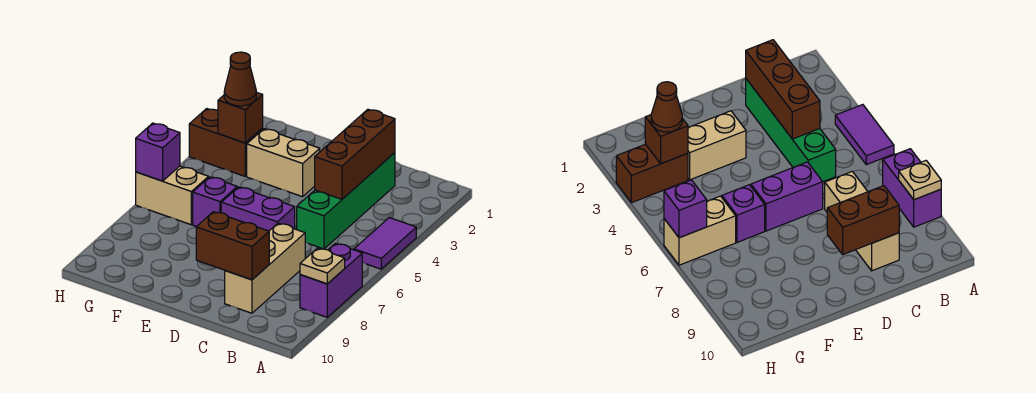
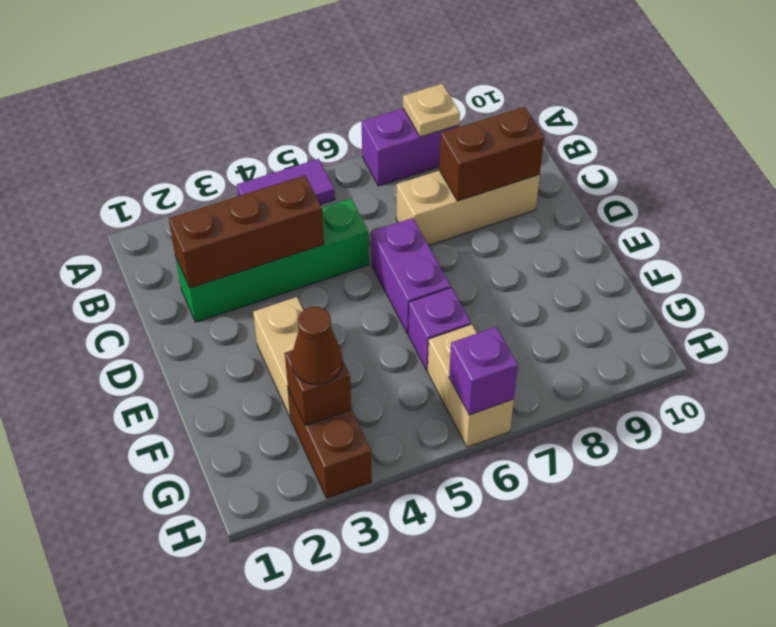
brown brick C9:D9 level 2 -> brown brick C8:C9 level 2

